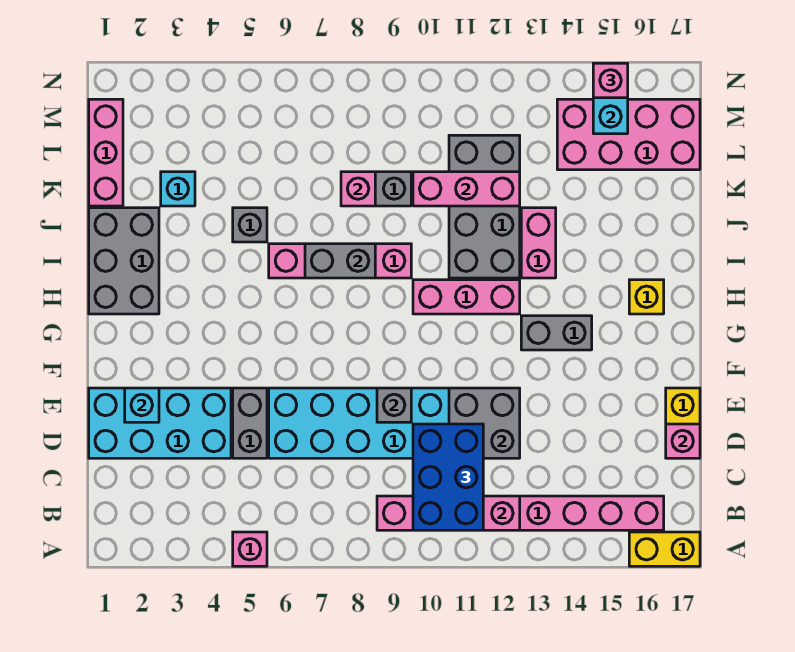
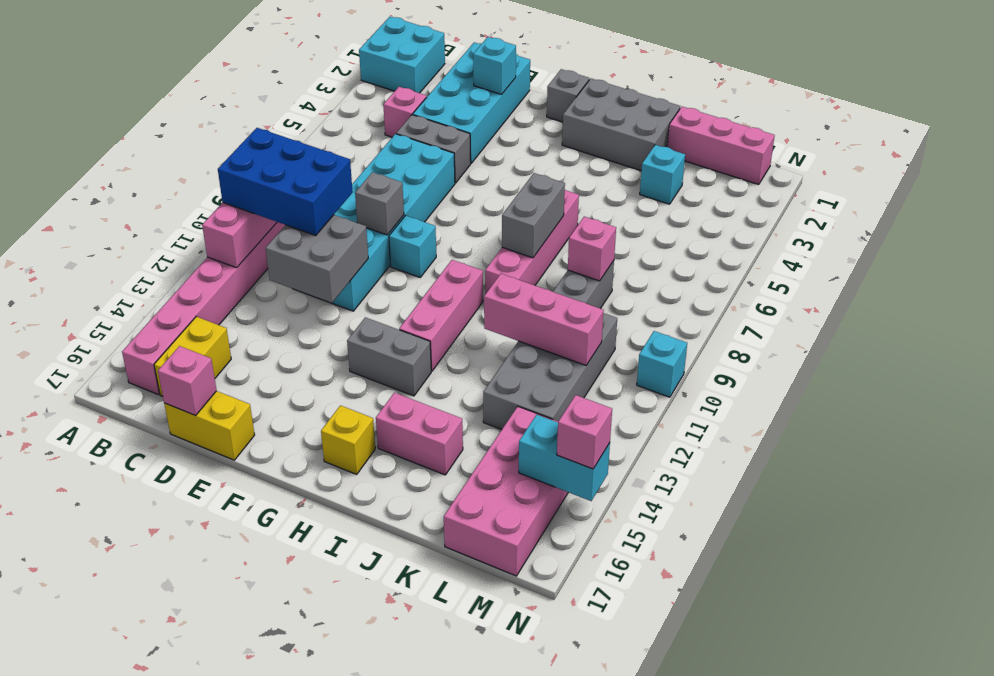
none -> cyan brick A1:B2 level 1
pink brick A5 level 1 -> pink brick C4 level 1
yellow brick A16:A17 level 1 -> yellow brick C15:C16 level 1
none -> cyan brick F9 level 1
grey brick G13:G14 level 1 -> grey brick G13:H13 level 1
grey brick I11:L12 level 1 -> grey brick K10:L13 level 1
pink brick I13:J13 level 1 -> pink brick I15:J15 level 1
grey brick J5 level 1 -> grey brick G1 level 1
pink brick K10:K12 level 2 -> pink brick J11:L11 level 2
none -> cyan brick N10 level 1

